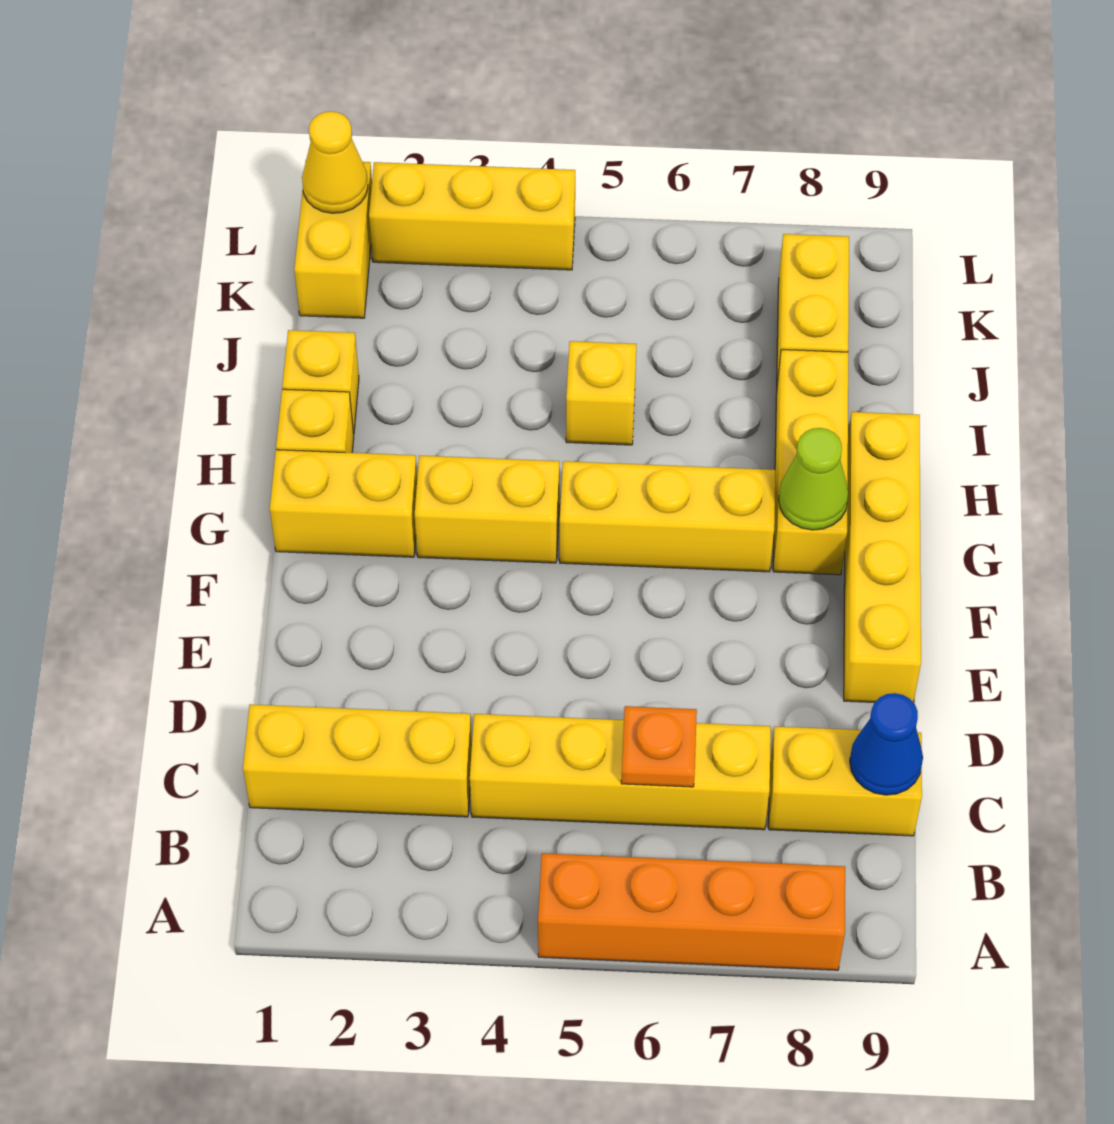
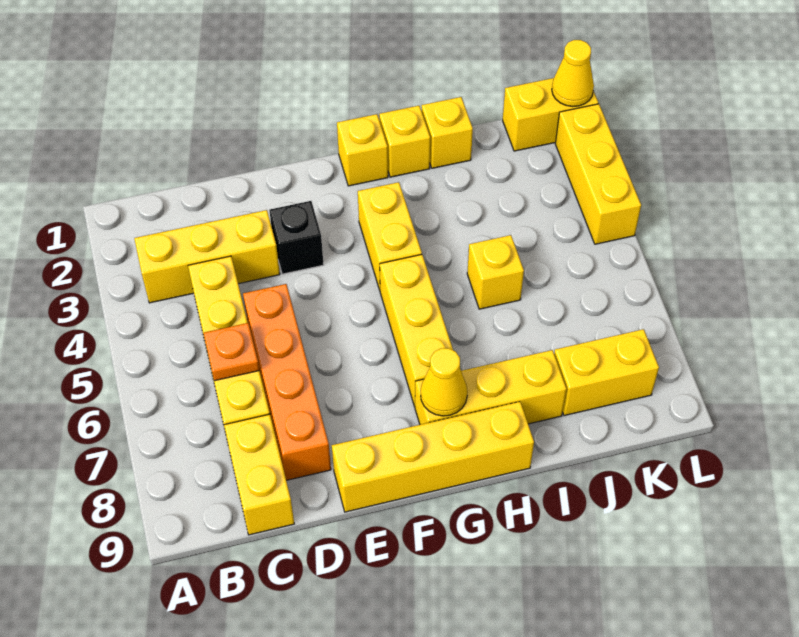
orange brick A5:A8 level 1 -> orange brick D5:D8 level 1
yellow brick C1:C3 level 1 -> yellow brick B3:D3 level 1
blue cone C9 level 2 -> none
none -> black brick E3 level 1
yellow brick G1:G2 level 1 -> yellow brick G1 level 1
lime cone G8 level 2 -> yellow cone G8 level 2

